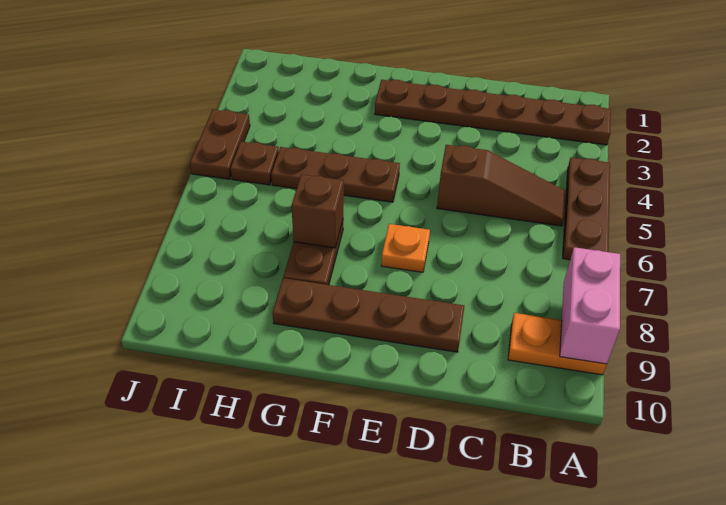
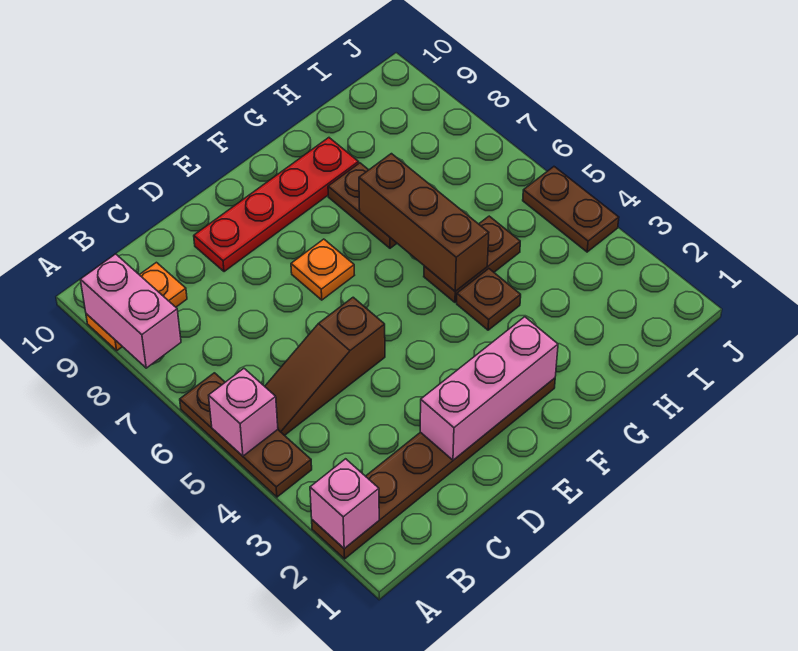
none -> pink brick A2 level 2
none -> pink brick A5 level 2
none -> pink brick D2:F2 level 2
brown plate D9:G9 level 1 -> red plate D9:G9 level 1
brown plate F5:H5 level 1 -> brown plate G5:H5 level 1
brown brick G7 level 2 -> brown brick G5:G7 level 2
brown plate I5 level 1 -> brown plate G4 level 1

